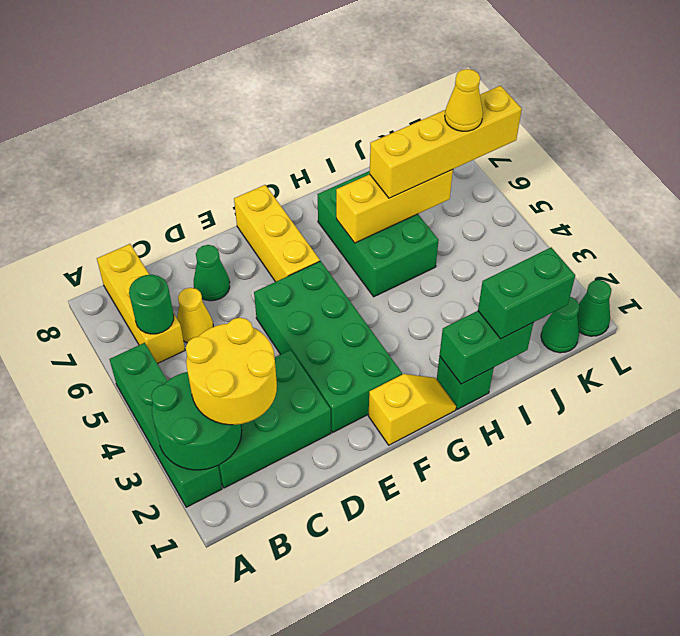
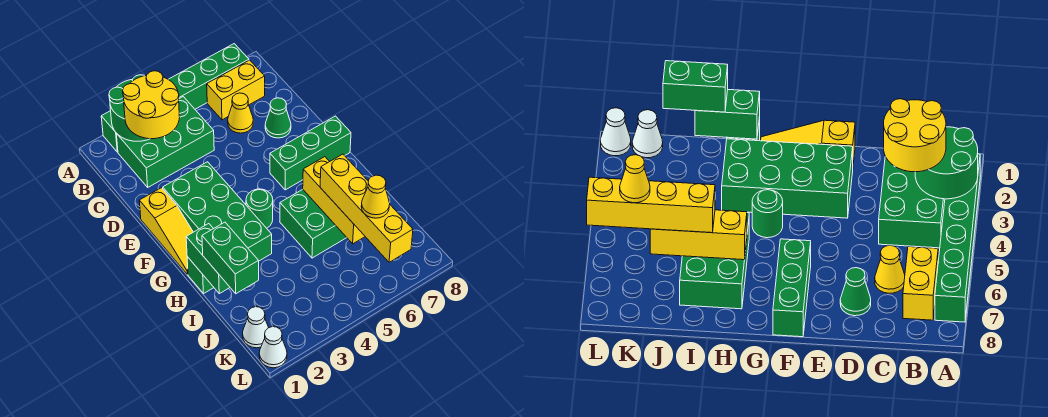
green brick A2:A5 level 1 -> green brick A2:A7 level 1
green brick B2:D3 level 1 -> green brick B2:C4 level 1
yellow brick B6:B8 level 1 -> yellow brick B6:B7 level 1
green round brick B6 level 2 -> green round brick G4 level 1
green brick E2:F5 level 1 -> green brick E2:H3 level 1
yellow slope F1:G1 level 1 top F -> yellow slope E1:G1 level 1 top E
yellow brick F6:F8 level 1 -> green brick F6:F8 level 1
green cone K1 level 1 -> white cone K1 level 1
green cone L1 level 1 -> white cone L1 level 1

